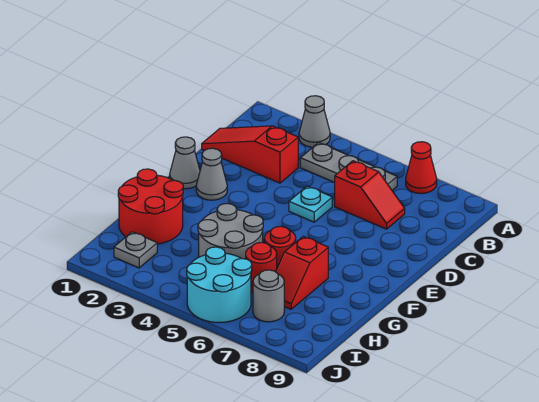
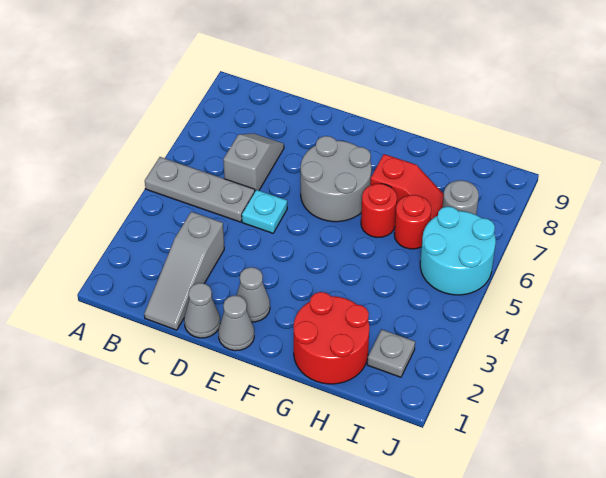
grey cone A3 level 1 -> grey cone D1 level 1
red cone A7 level 1 -> none
grey plate B4:B6 level 1 -> grey plate A5:C5 level 1
red slope C1:C3 level 1 top 3 -> grey slope C1:C3 level 1 top 3
red slope C6:C7 level 1 top 6 -> grey slope C6:C7 level 1 top 6
grey round brick G4:H5 level 1 -> grey round brick E6:F7 level 1

